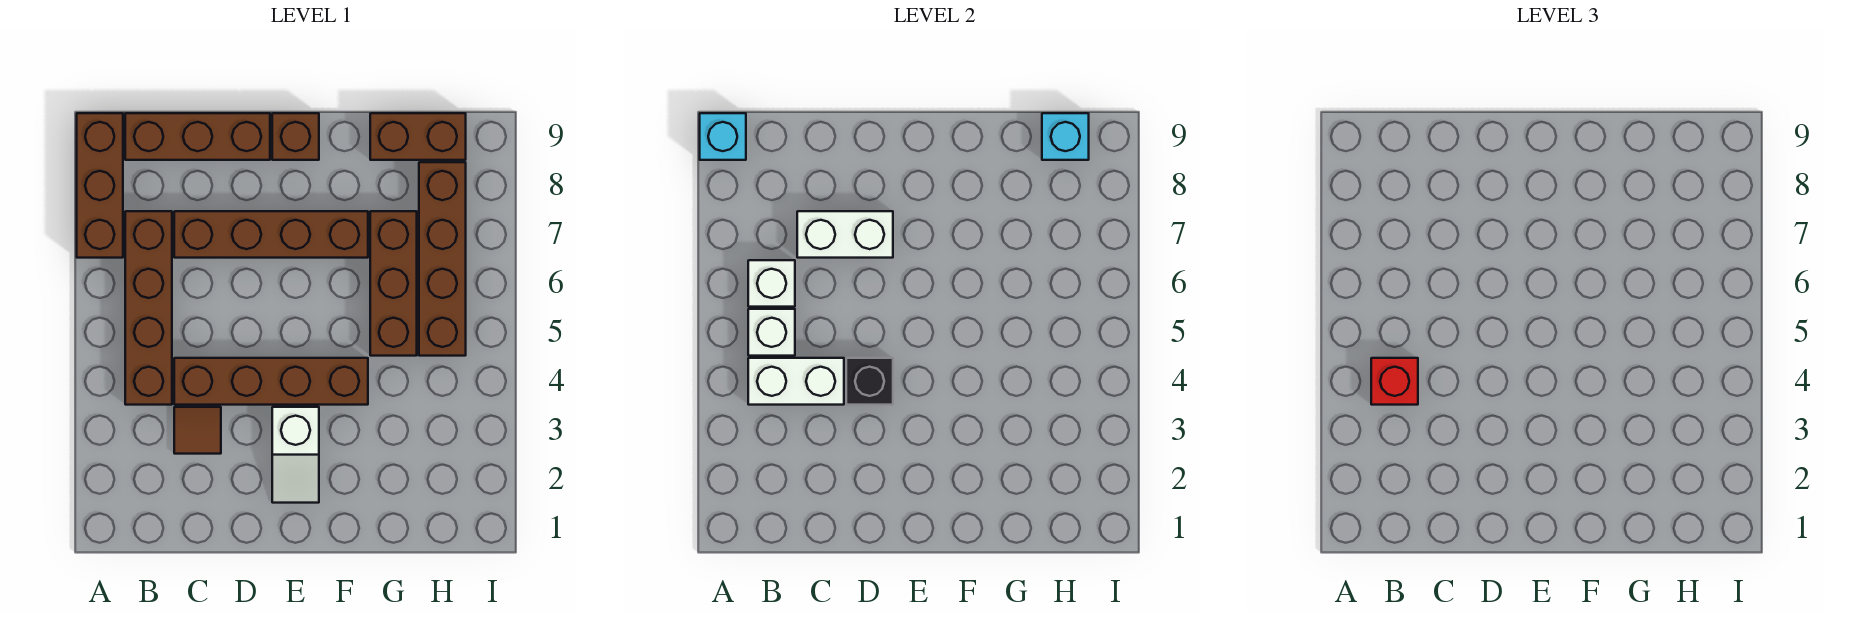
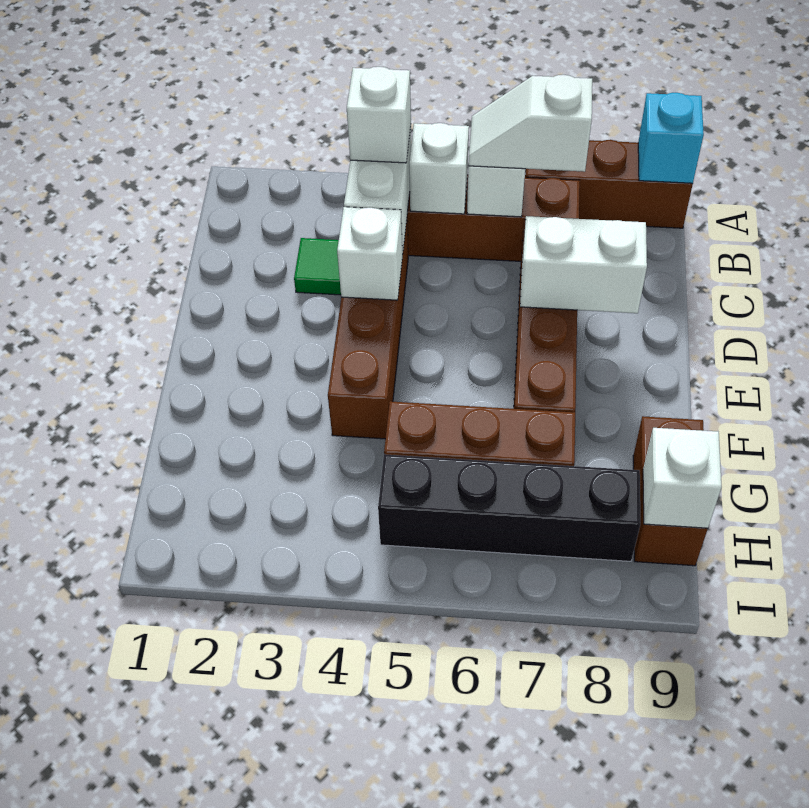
red brick B4 level 3 -> white brick B4 level 3
brown brick B9:D9 level 1 -> none
brown tile C3 level 1 -> green tile C3 level 1
white brick C7:D7 level 2 -> white brick D7:D8 level 2
black brick D4 level 2 -> white brick D4 level 2
white slope E2:E3 level 1 top 3 -> white slope B6:B7 level 3 top 7
brown brick E9 level 1 -> none
brown brick H5:H8 level 1 -> black brick H5:H8 level 1
cyan brick H9 level 2 -> white brick H9 level 2

